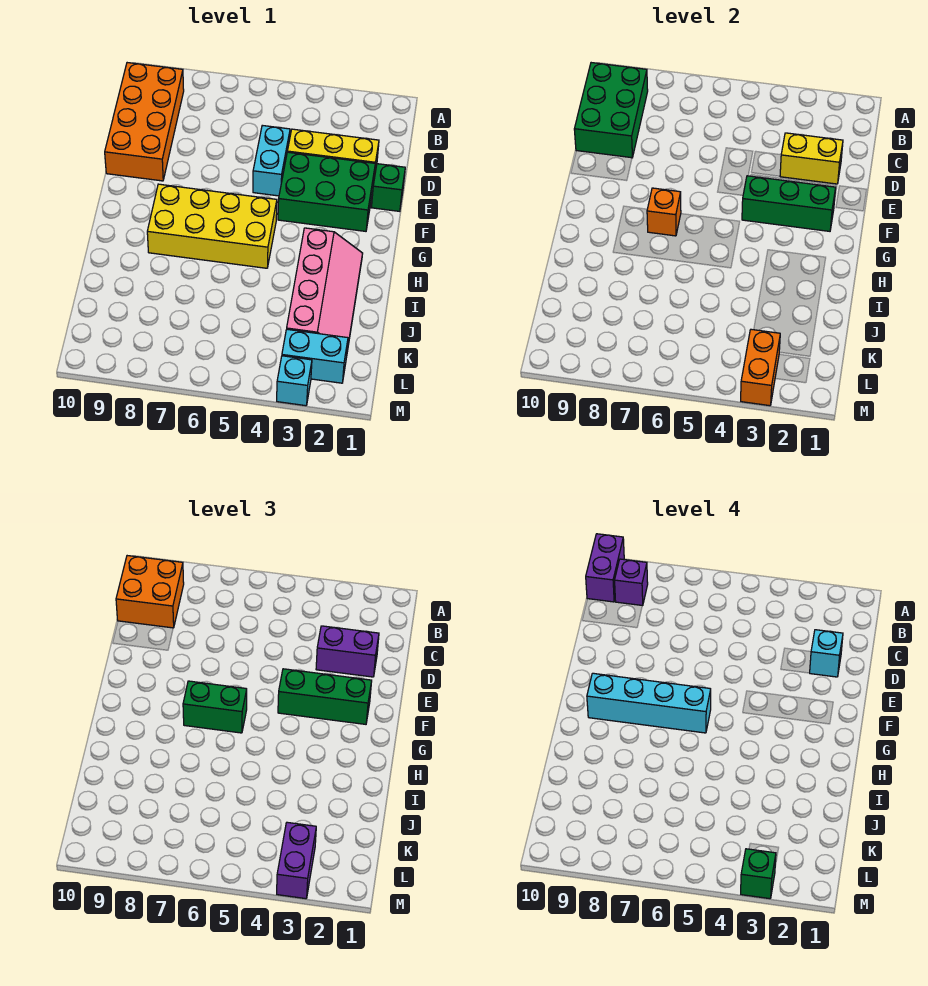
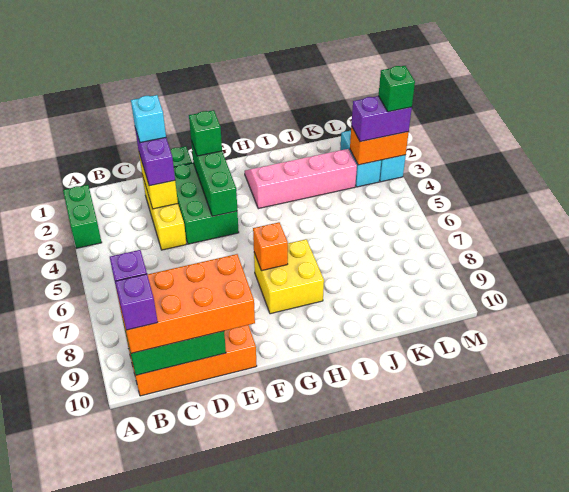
purple brick A10:B10 level 4 -> purple brick B10 level 4
orange brick B9:C10 level 3 -> orange brick B9:E10 level 3
cyan brick D5:E5 level 1 -> none
green brick F2:F4 level 3 -> green brick F2 level 3
yellow brick G5:H8 level 1 -> yellow brick G7:H8 level 1
green brick G6:G7 level 3 -> green brick A2:A3 level 1
cyan brick G6:G9 level 4 -> none

